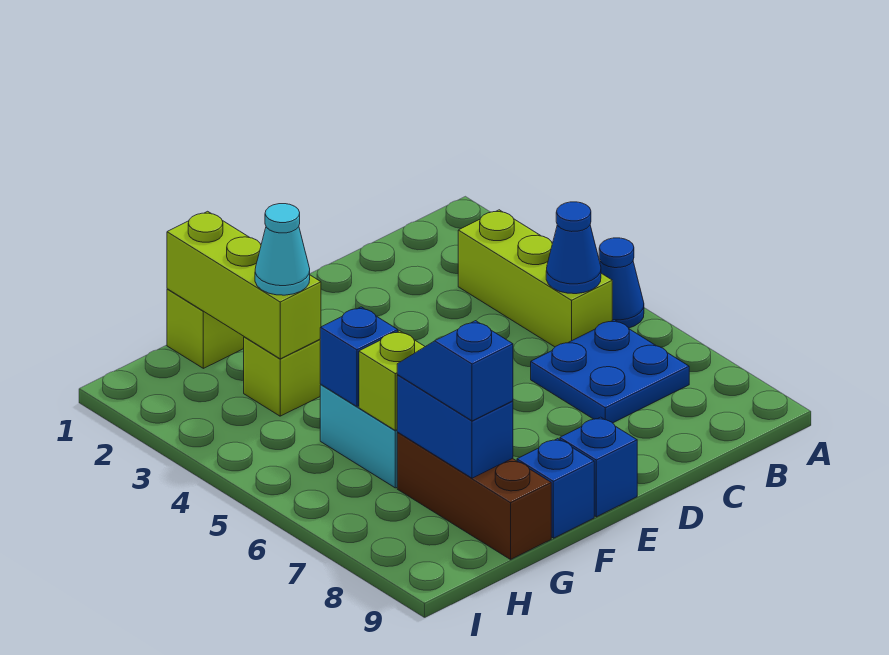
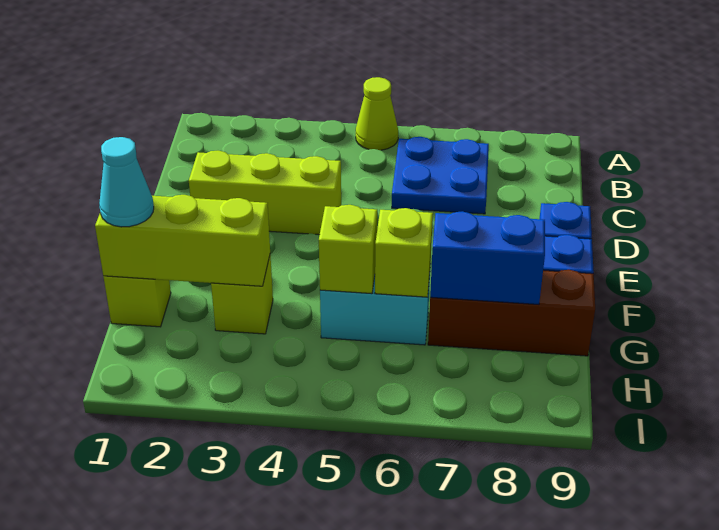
blue cone A5 level 1 -> lime cone A5 level 1
lime brick B3:B5 level 1 -> lime brick D2:D4 level 1
blue cone B5 level 2 -> none
cyan cone G3 level 3 -> cyan cone G1 level 3
blue brick G5 level 2 -> lime brick G5 level 2
blue slope G7:G8 level 3 top 8 -> none

